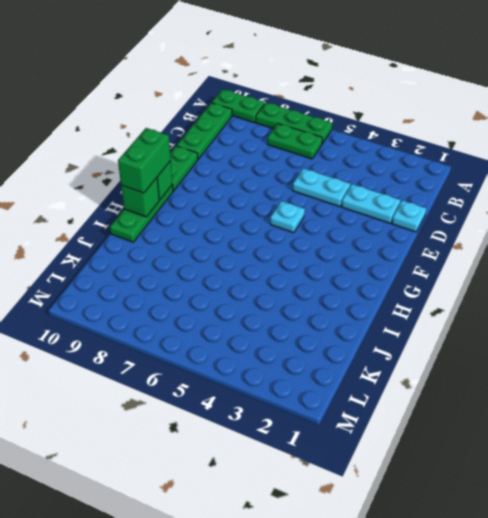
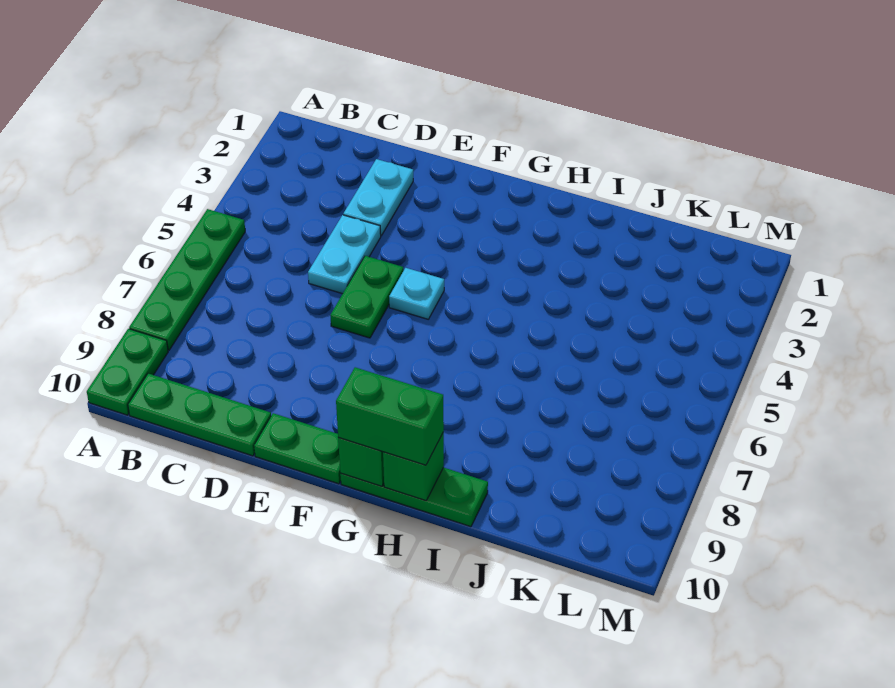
green plate A6:A8 level 1 -> green plate A5:A8 level 1
green plate B6:B7 level 1 -> green plate E5:E6 level 1
cyan plate D1 level 1 -> none

